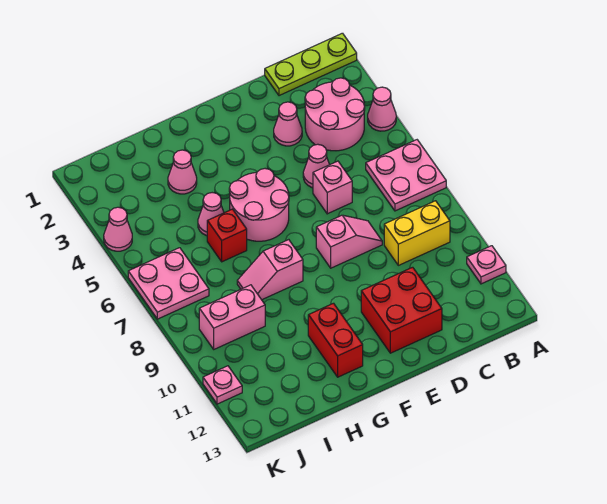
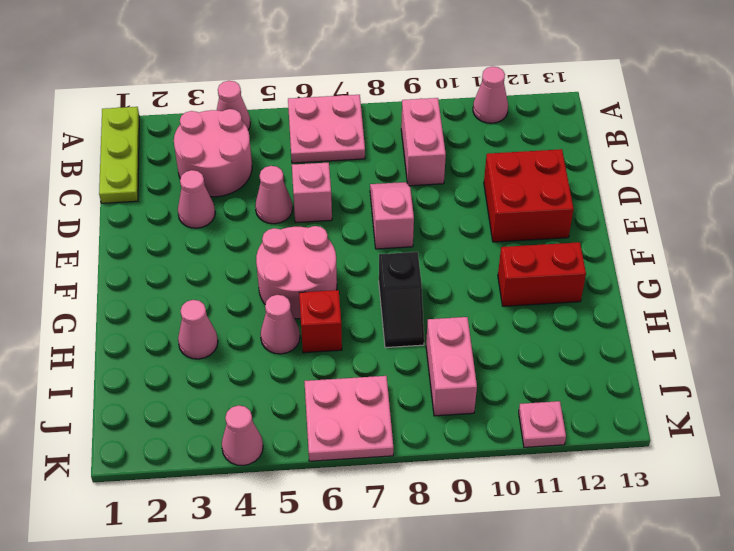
pink plate A11 level 1 -> pink cone A11 level 1
yellow brick B9:C9 level 1 -> pink brick B9:C9 level 1
pink slope G8:H8 level 1 top G -> black slope G8:H8 level 1 top G

